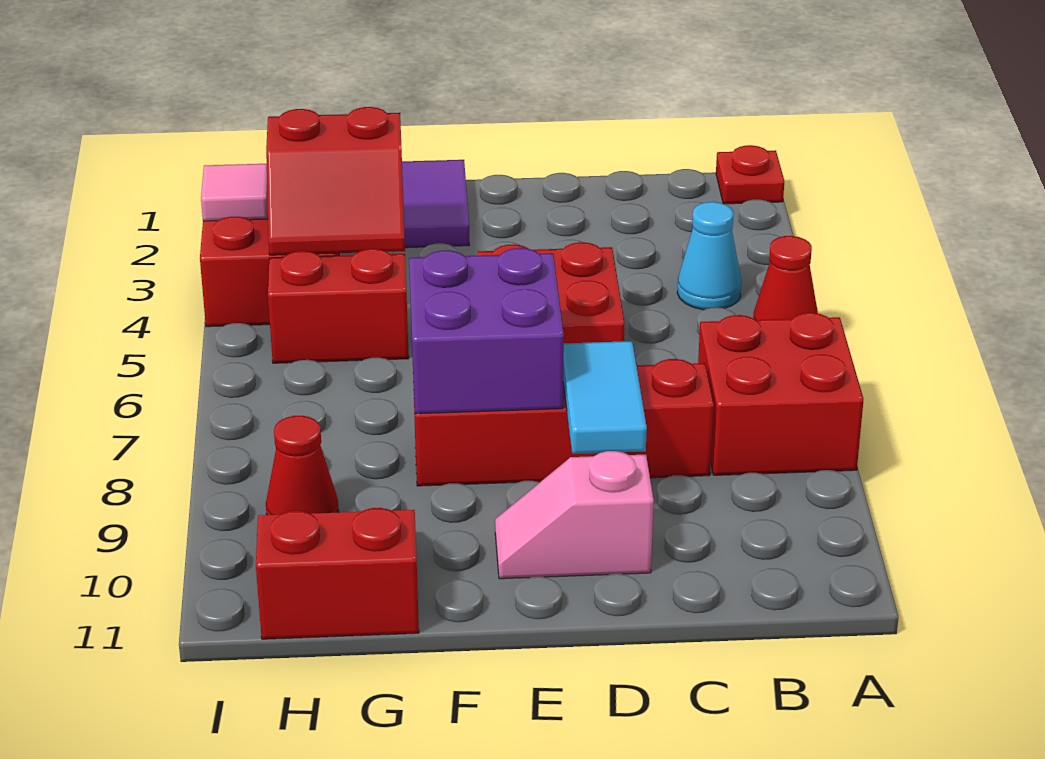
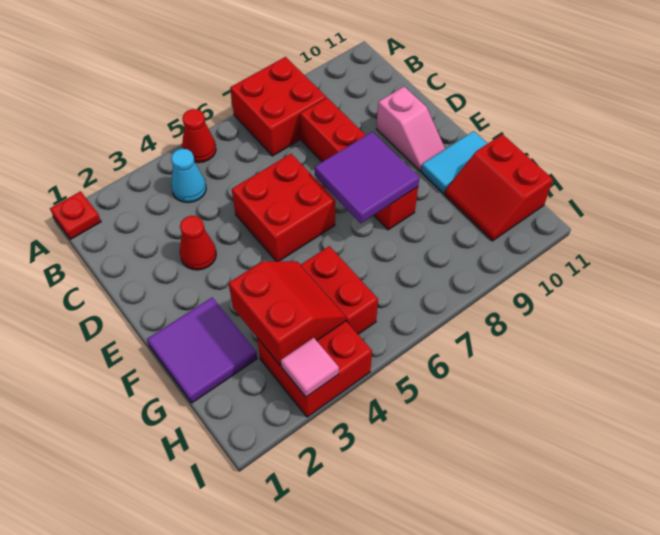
cyan tile D8:D9 level 2 -> cyan tile F10:F11 level 1
purple brick E7:F8 level 2 -> purple tile E7:F8 level 2
red cone H9 level 1 -> red cone D3 level 1

